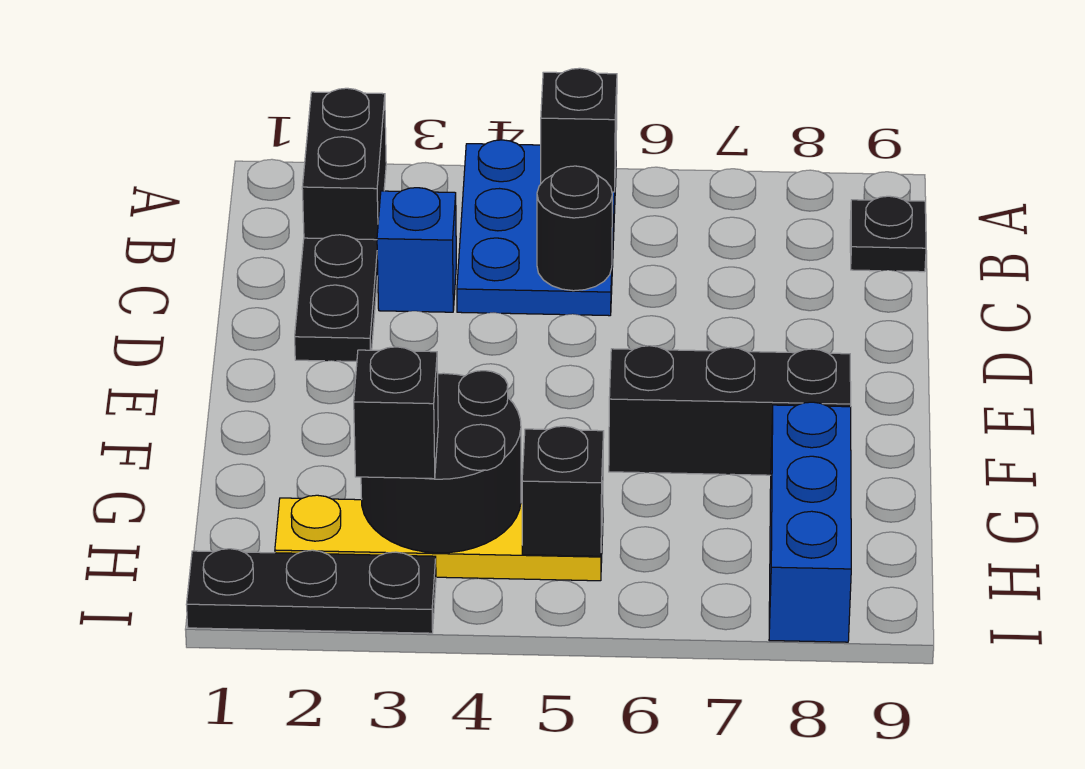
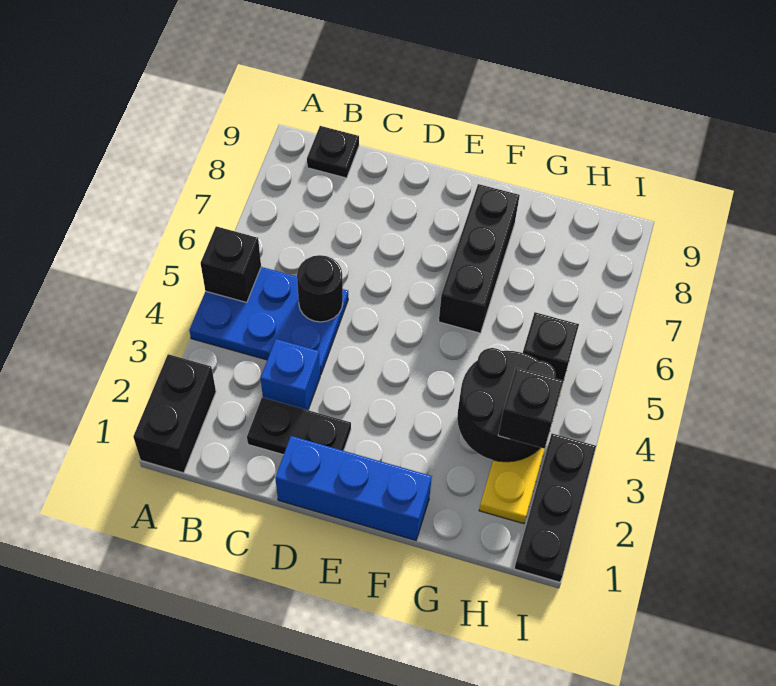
black brick A2:B2 level 1 -> black brick A1:A2 level 1
blue brick G8:I8 level 1 -> blue brick D1:F1 level 1

